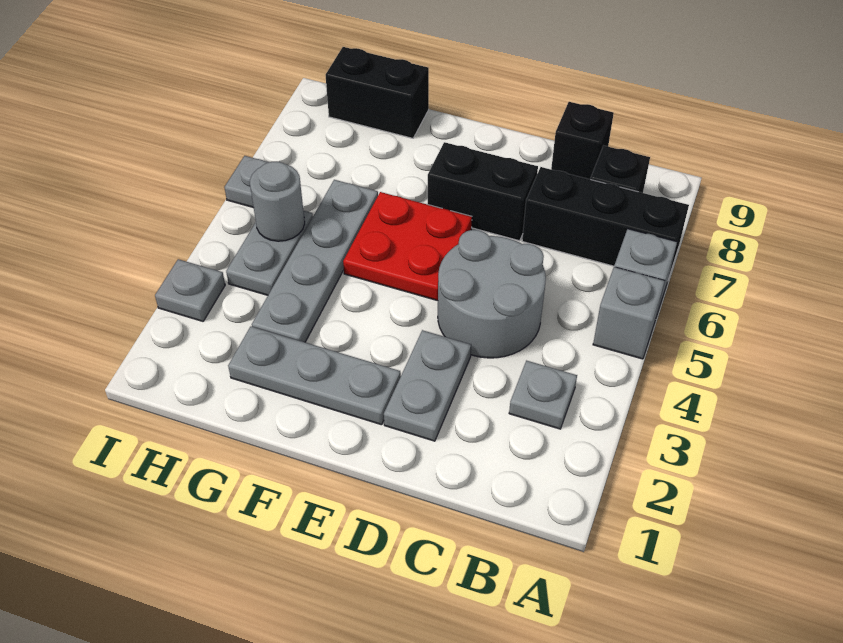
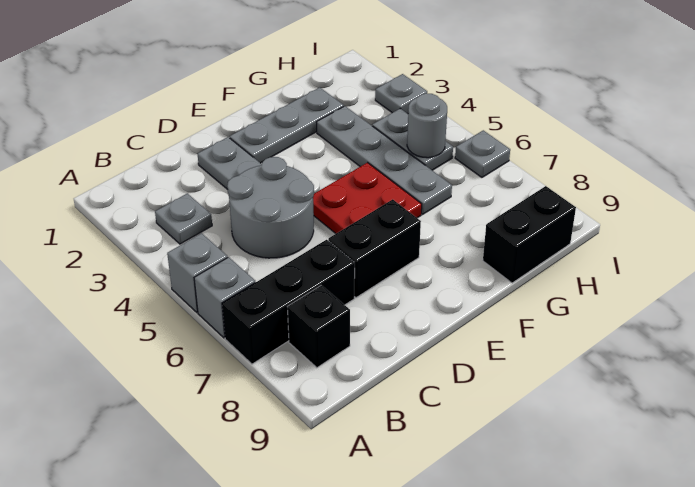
black brick C9 level 1 -> none

